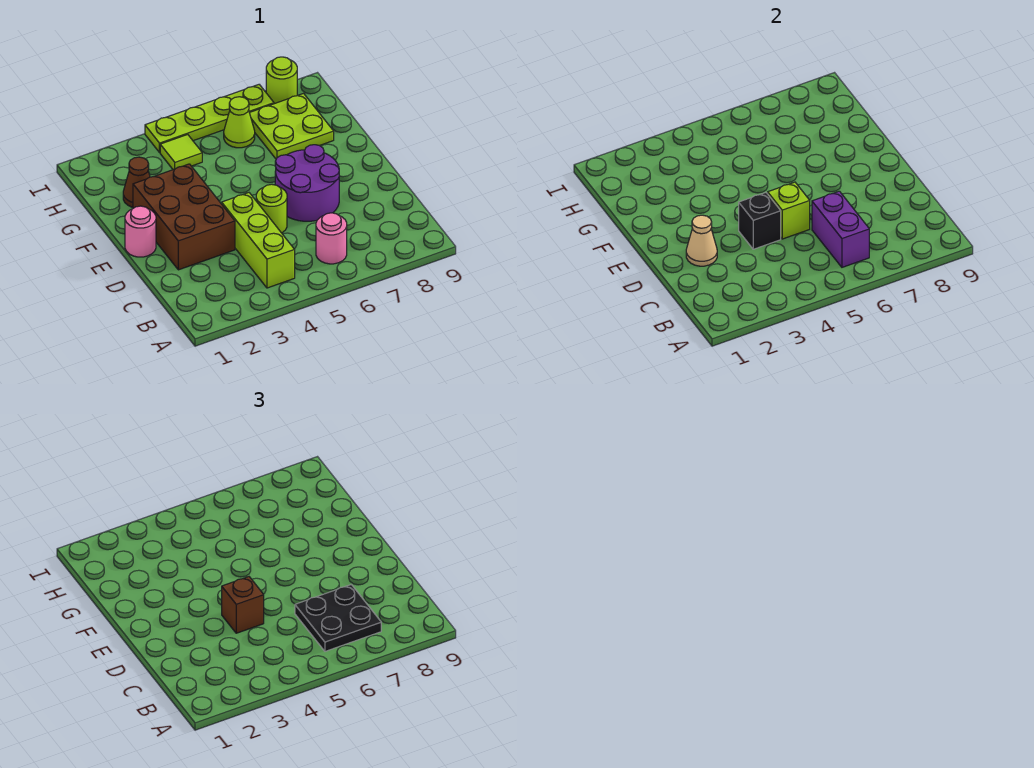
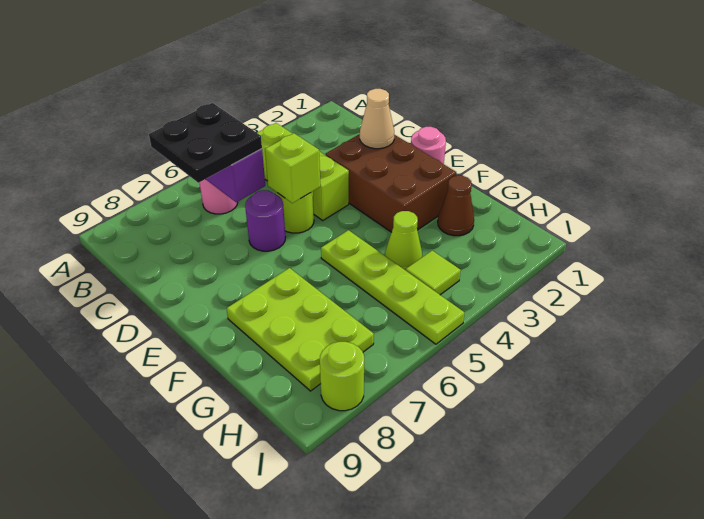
black brick D4 level 2 -> none
brown brick D4 level 3 -> none
purple round brick D6:E7 level 1 -> purple round brick D6 level 1
lime plate G7:H8 level 1 -> lime plate F7:H8 level 1
lime cone H6 level 1 -> lime cone G4 level 1
lime plate I4:I7 level 1 -> lime plate F5:I5 level 1

